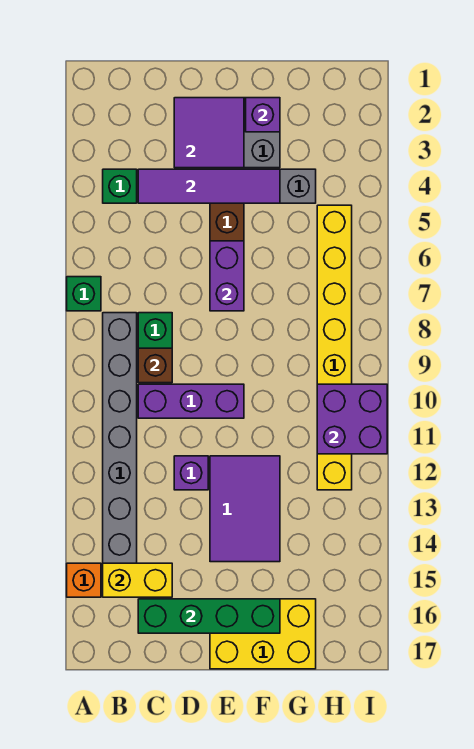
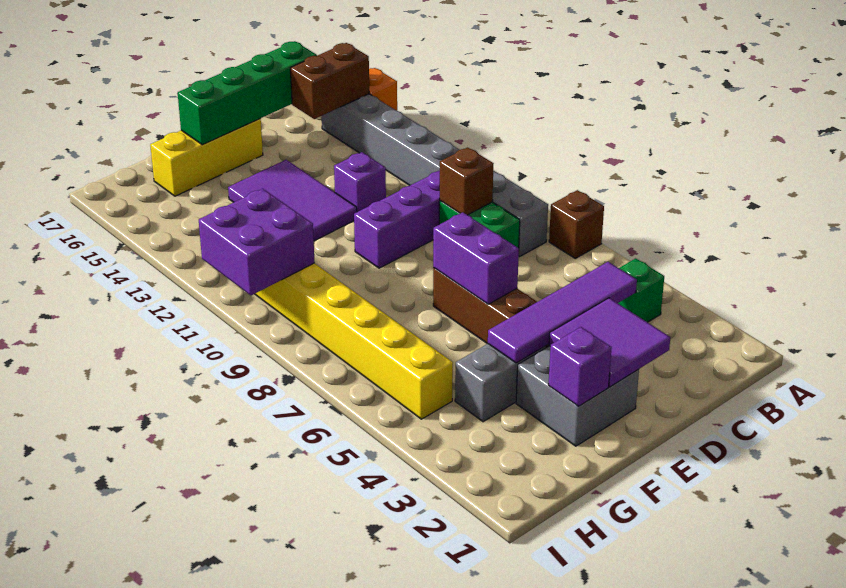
green brick A7 level 1 -> brown brick A7 level 1
yellow brick B15:C15 level 2 -> brown brick B15:C15 level 2
yellow brick E16:G17 level 1 -> yellow brick E16:G16 level 1

